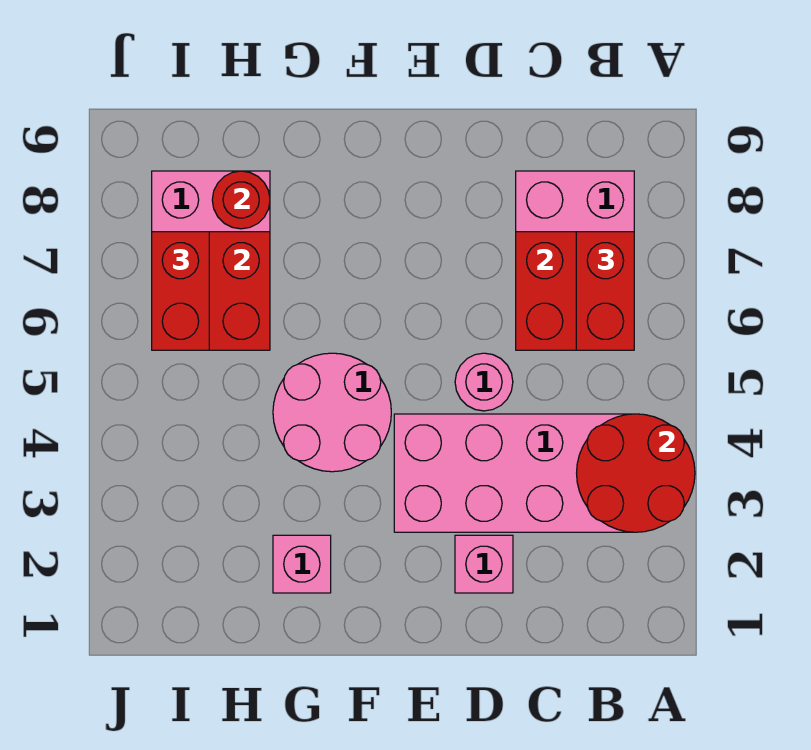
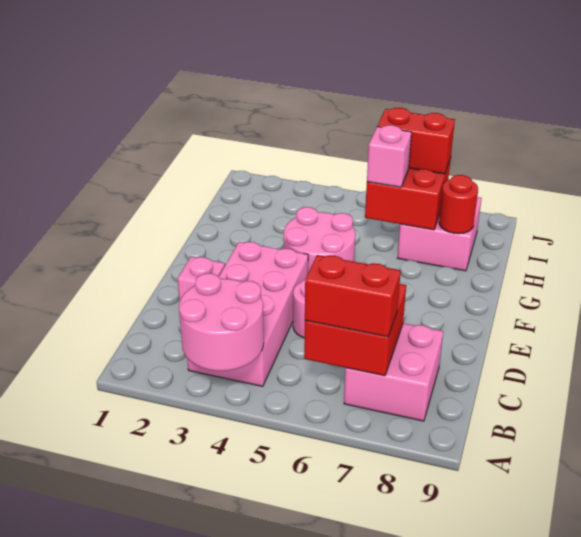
red round brick A3:B4 level 2 -> pink round brick A3:B4 level 2
pink brick G2 level 1 -> pink brick H6 level 3

